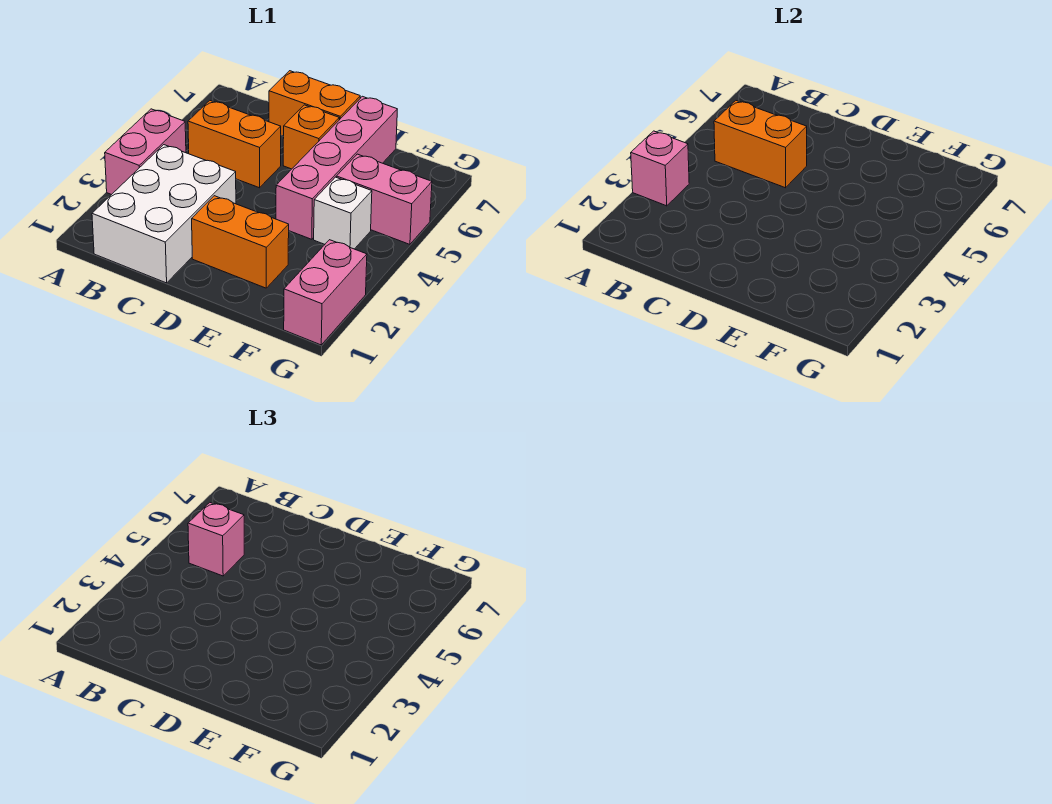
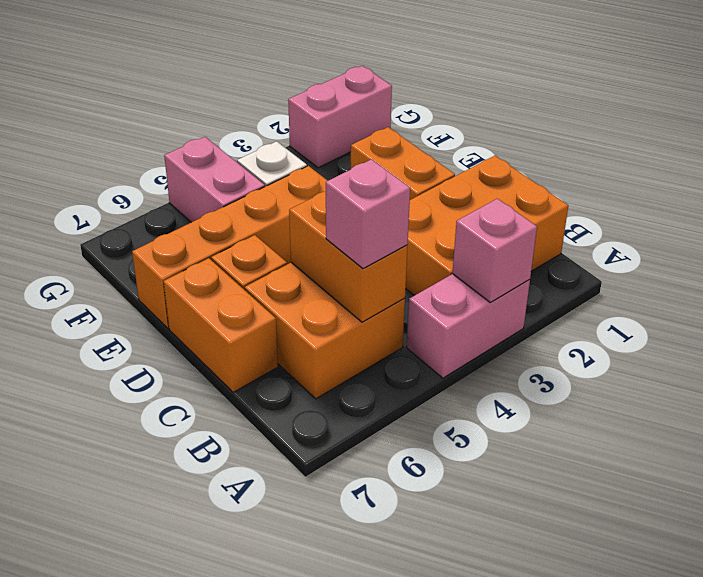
white brick B1:C3 level 1 -> orange brick B1:C3 level 1
orange brick B5:C5 level 1 -> orange brick B5:C6 level 1
pink brick E4:E7 level 1 -> orange brick E4:E7 level 1

